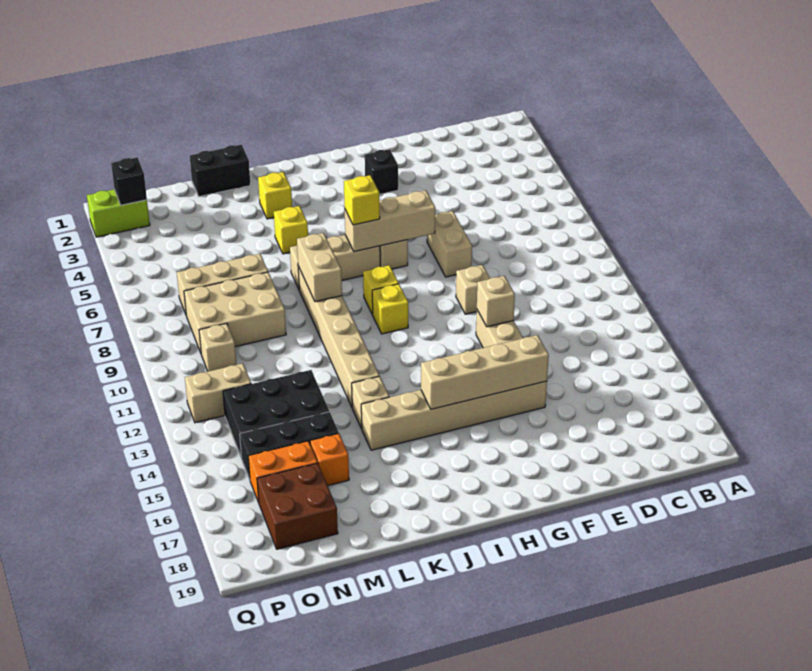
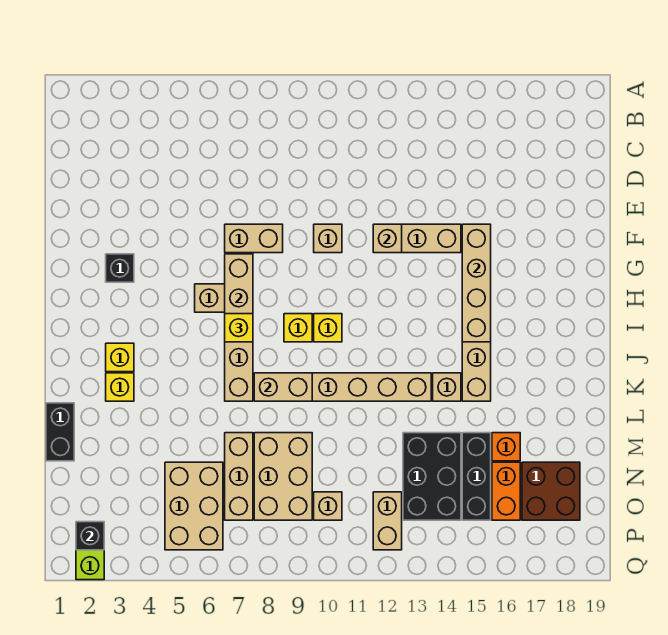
yellow brick K5 level 1 -> yellow brick J3 level 1
none -> tan brick N5:P6 level 1

